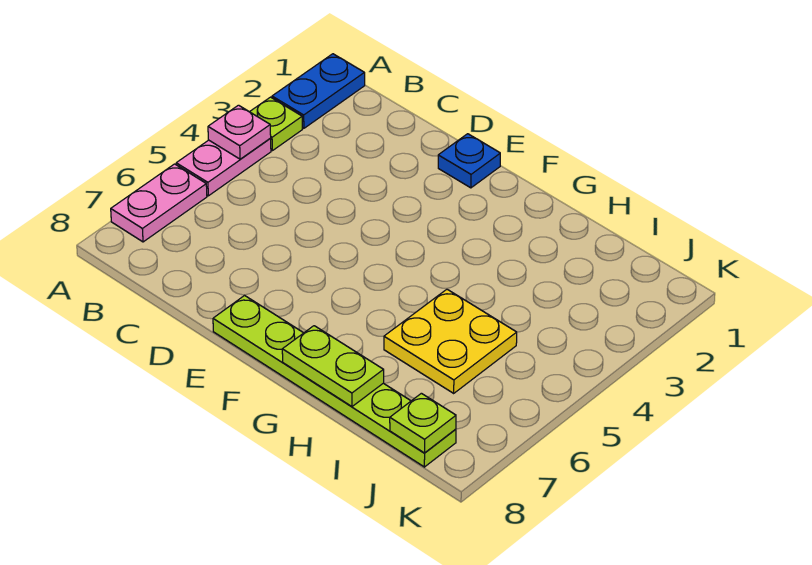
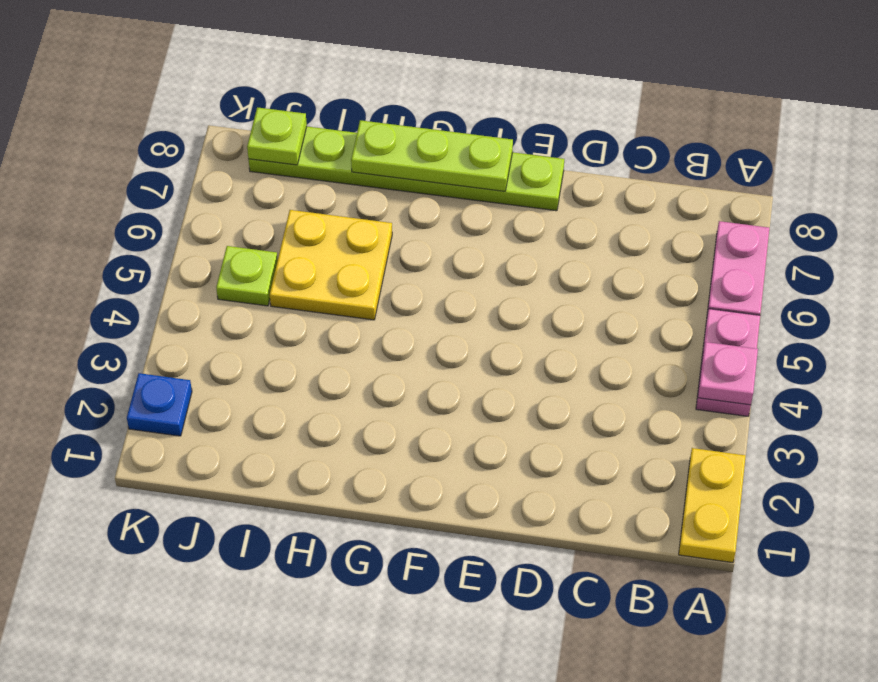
blue plate A1:A2 level 1 -> yellow plate A1:A2 level 1
lime plate A3 level 1 -> lime plate J5 level 1
blue plate E1 level 1 -> blue plate K2 level 1
lime plate G8:H8 level 2 -> lime plate F8:H8 level 2

